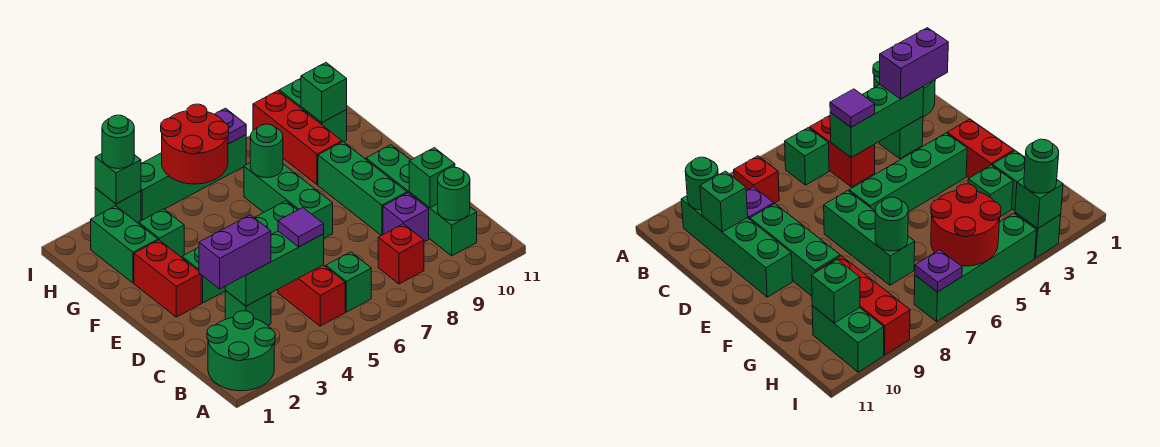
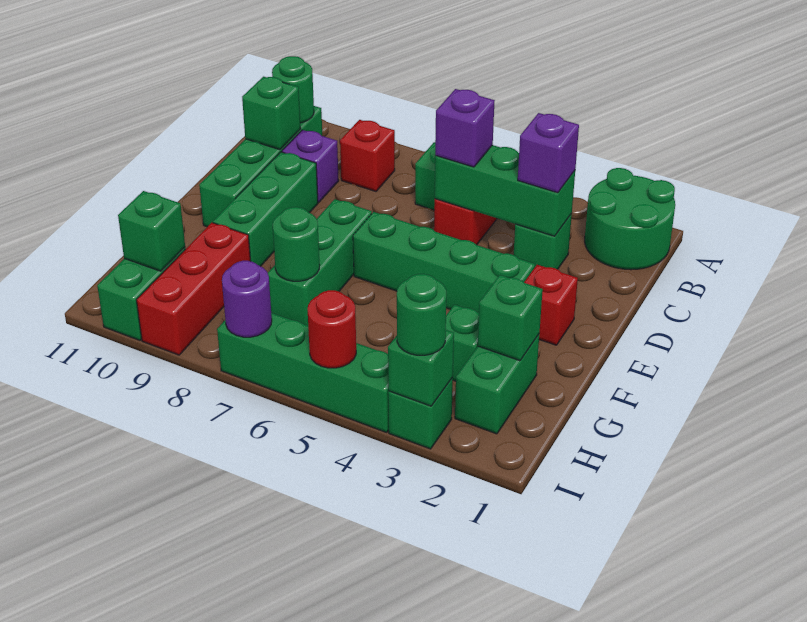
purple brick C2:C3 level 3 -> purple brick C3 level 3
purple tile C5 level 3 -> purple brick C5 level 3
red brick E2:F2 level 1 -> red brick E2 level 1
none -> green brick G2 level 2
red round brick H5:I6 level 2 -> red round brick I5 level 2
purple plate I7 level 2 -> purple round brick I7 level 2

